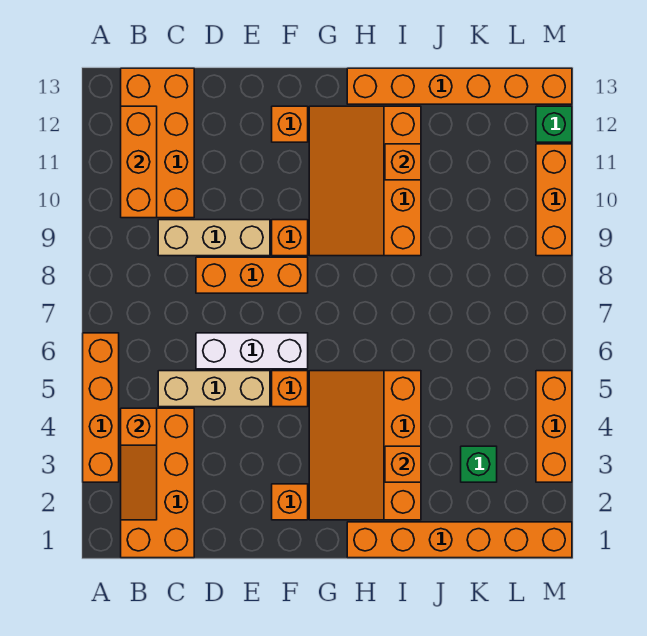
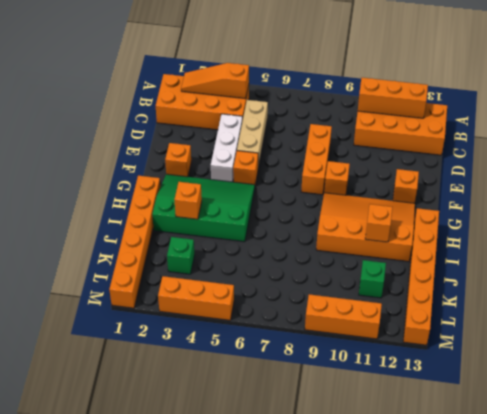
orange brick A3:A6 level 1 -> none
tan brick C9:E9 level 1 -> none
white brick D6:F6 level 1 -> white brick D4:F4 level 1
orange slope G2:I5 level 1 top I -> green slope G2:I5 level 1 top I
green brick M12 level 1 -> green brick K11 level 1

